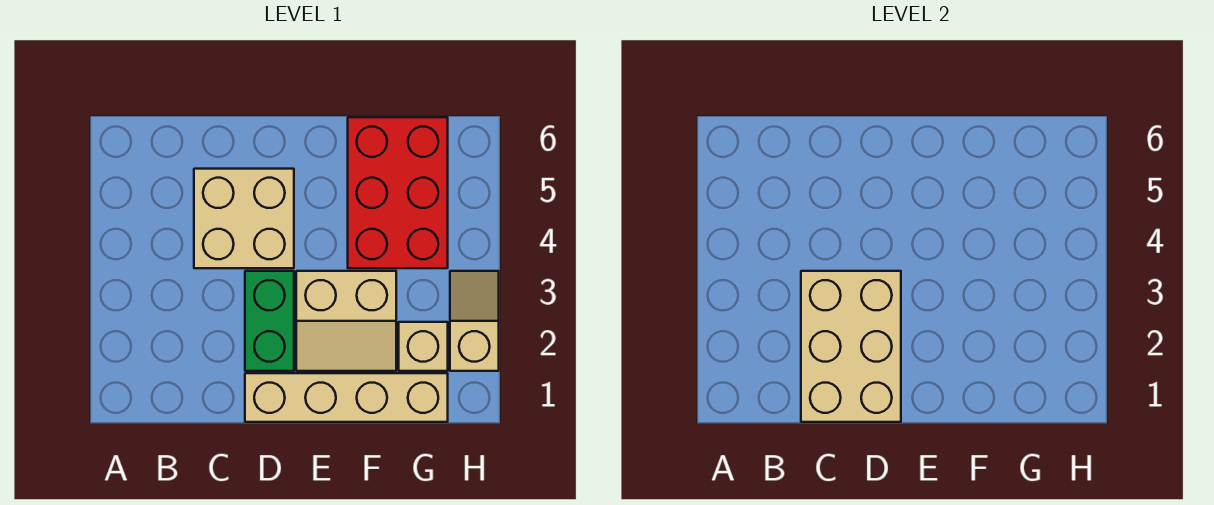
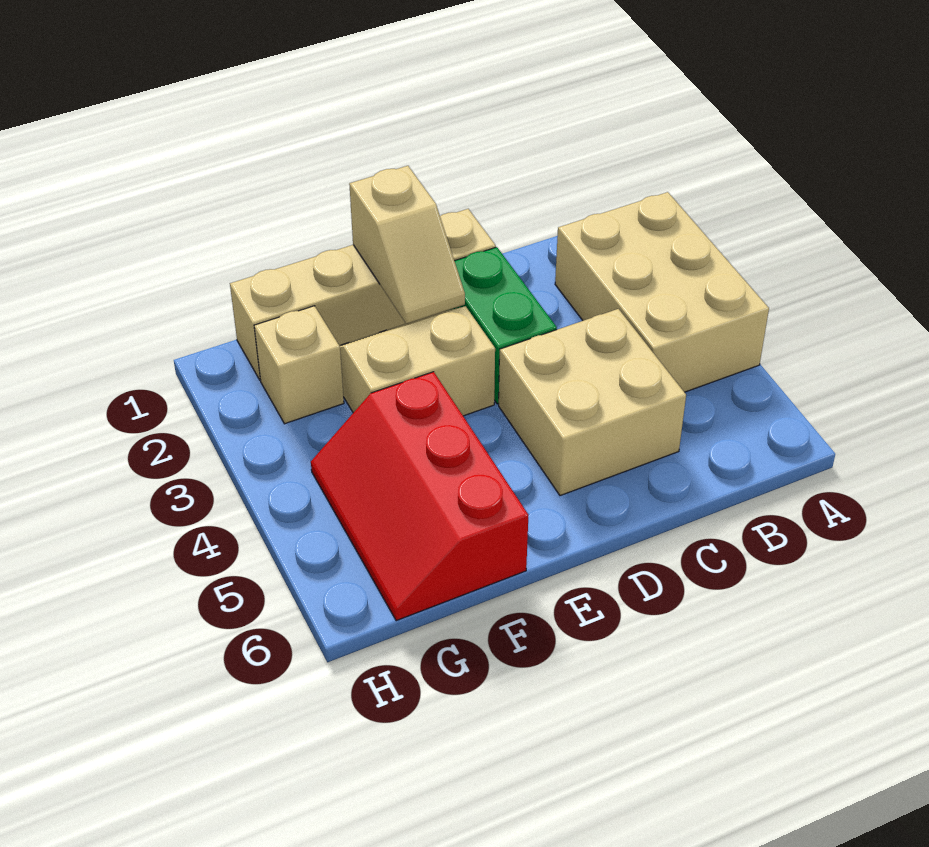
tan brick C1:D3 level 2 -> tan brick A2:B4 level 1
red brick F4:G6 level 1 -> red slope F4:G6 level 1 top F
tan slope H2:H3 level 1 top 2 -> tan slope E1:E2 level 2 top 1

